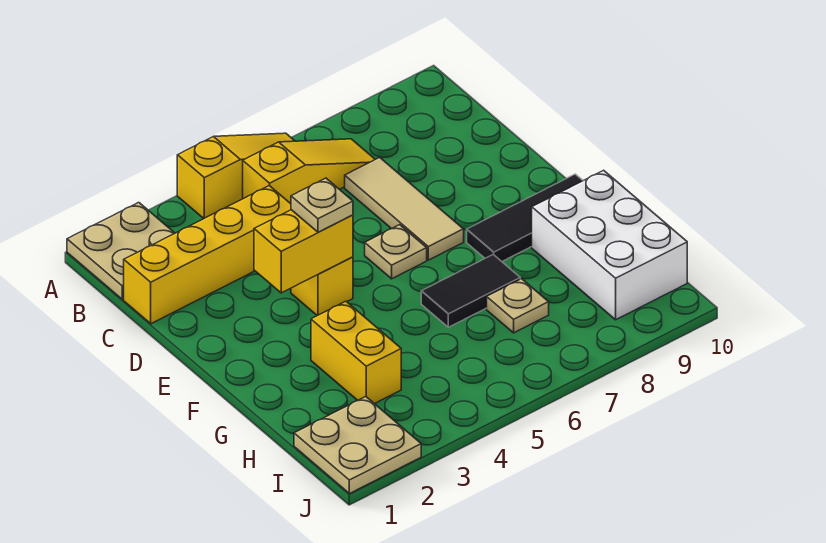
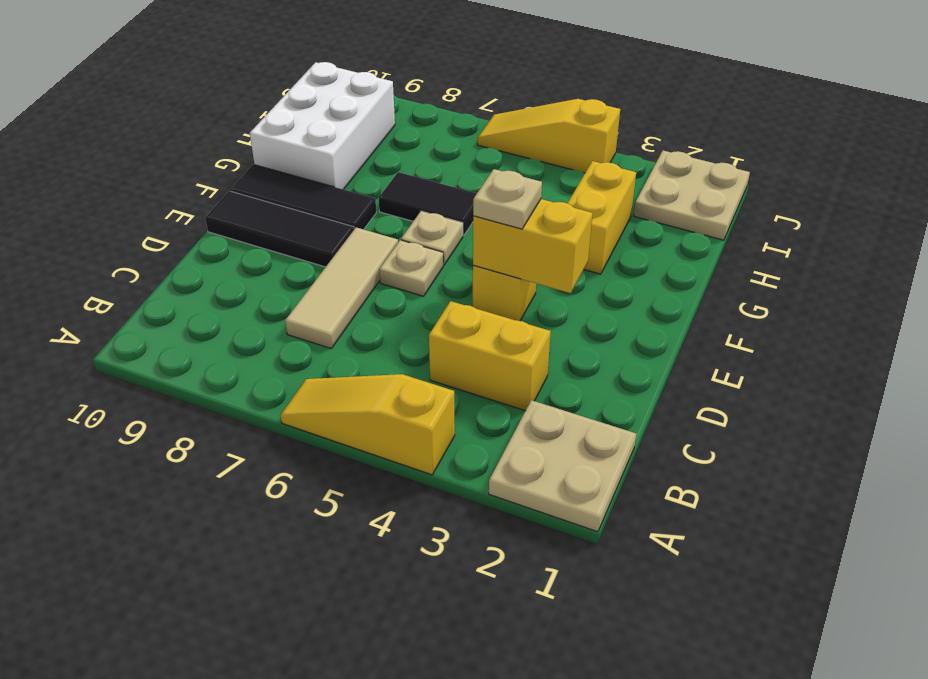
yellow slope B5:B7 level 1 top 5 -> yellow slope J4:J6 level 1 top 4
yellow brick C1:C4 level 1 -> yellow brick C3:C4 level 1
none -> black tile E8:E10 level 1
tan plate H7 level 1 -> tan plate F6 level 1

